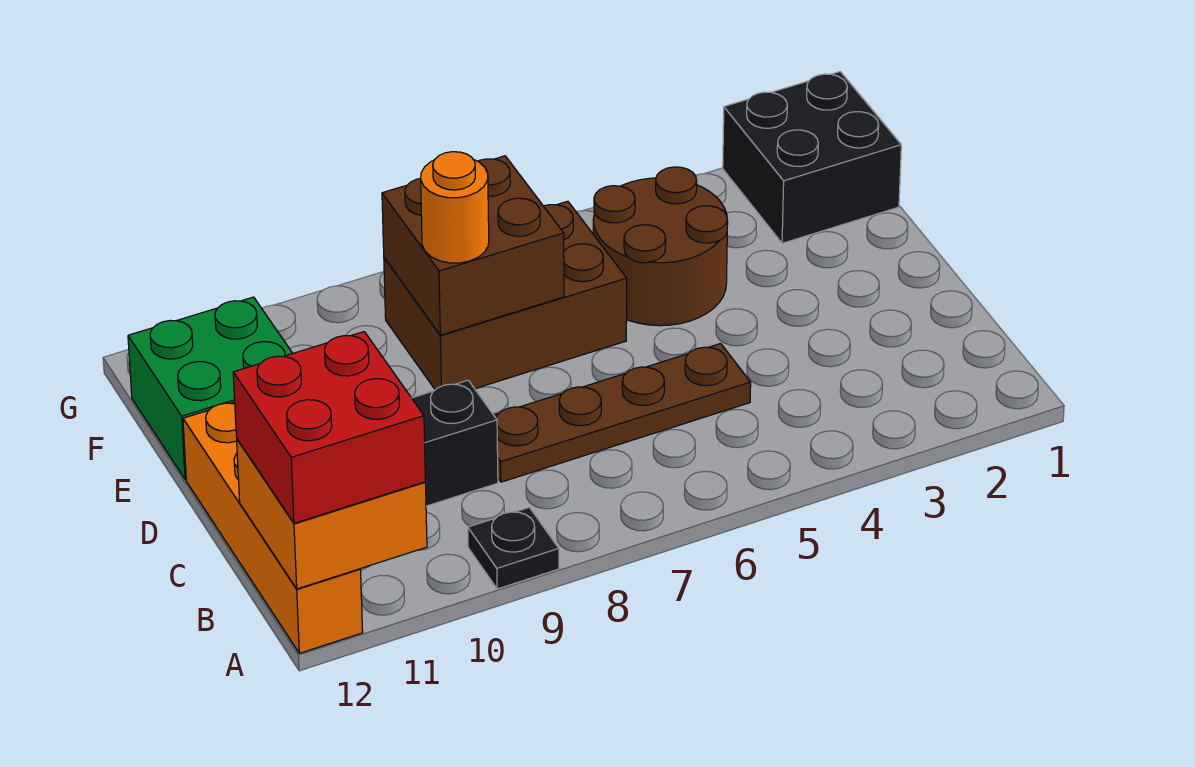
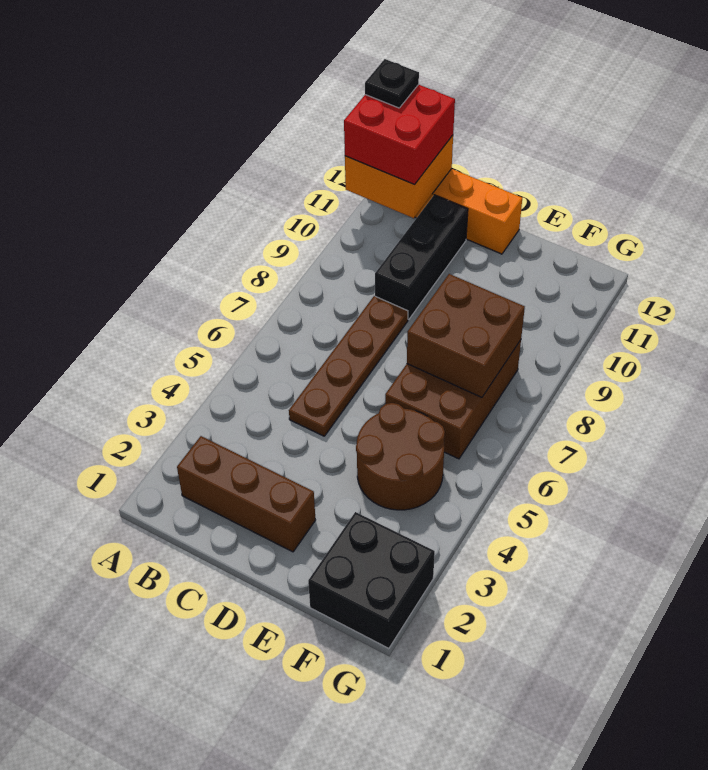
black plate A9 level 1 -> black plate A12 level 4
none -> brown brick B2:D2 level 1
orange round brick E8 level 3 -> none
green brick E11:F12 level 1 -> none

